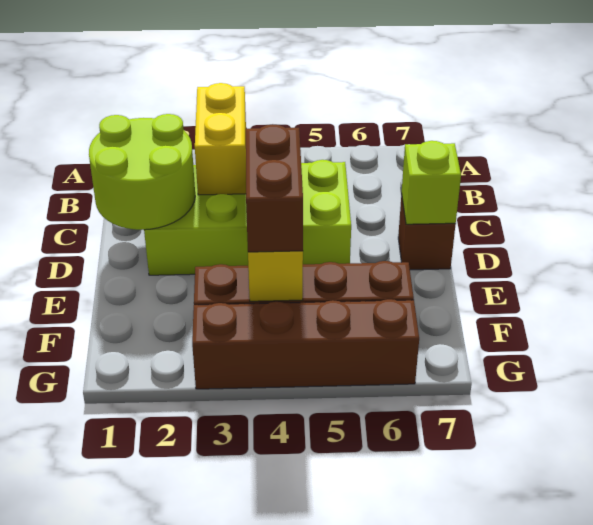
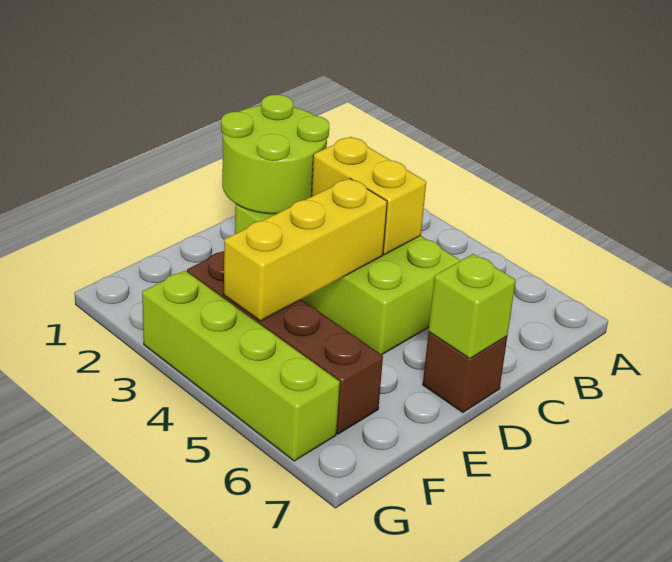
yellow brick B3:C3 level 2 -> yellow brick C3:C4 level 2
brown brick E4:F4 level 3 -> none
brown brick G3:G6 level 1 -> lime brick G3:G6 level 1

